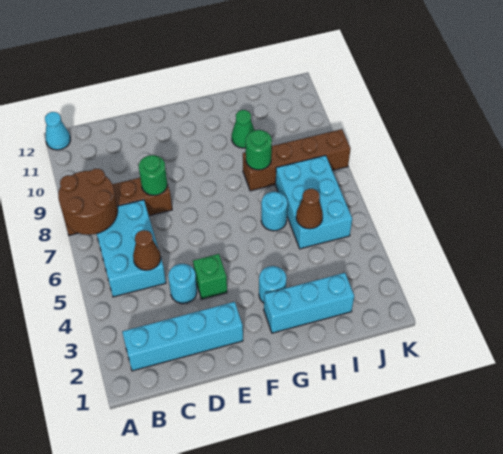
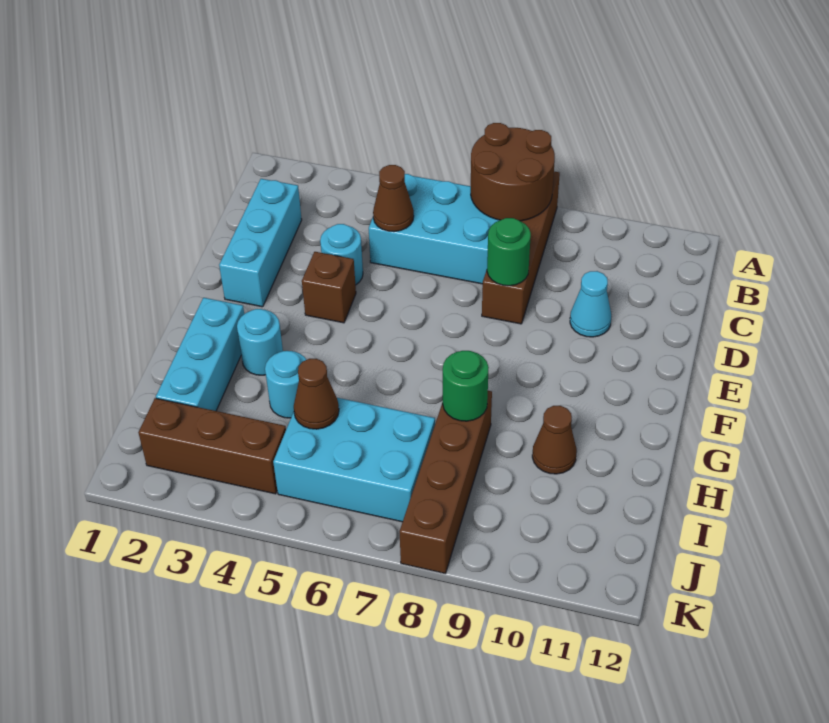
cyan cone A12 level 1 -> cyan cone D10 level 1
cyan brick B2:E2 level 1 -> cyan brick C2:E2 level 1
green brick E4 level 1 -> brown brick E4 level 1
cyan round brick H6 level 1 -> cyan round brick H4 level 1
green cone H10 level 1 -> brown cone H10 level 1
none -> brown brick J2:J4 level 1

